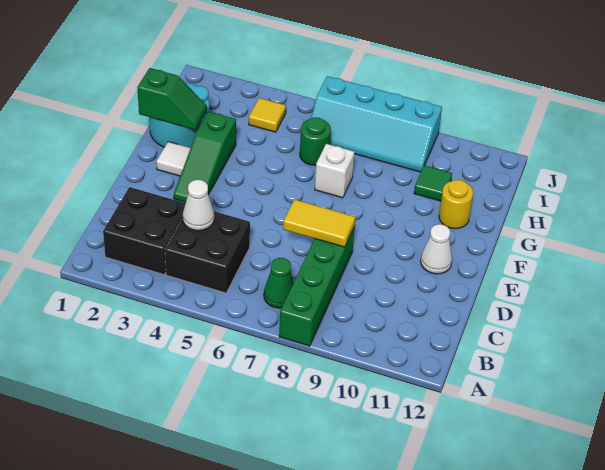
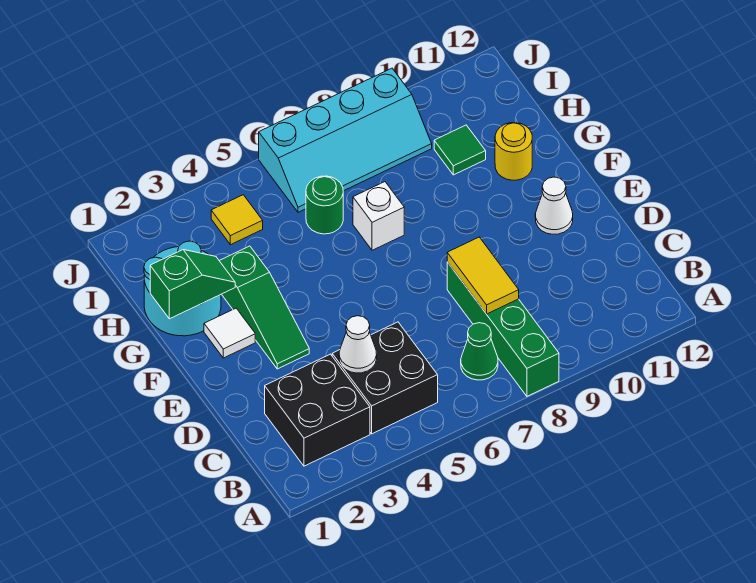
yellow tile D7:D8 level 2 -> yellow tile C8:D8 level 2

